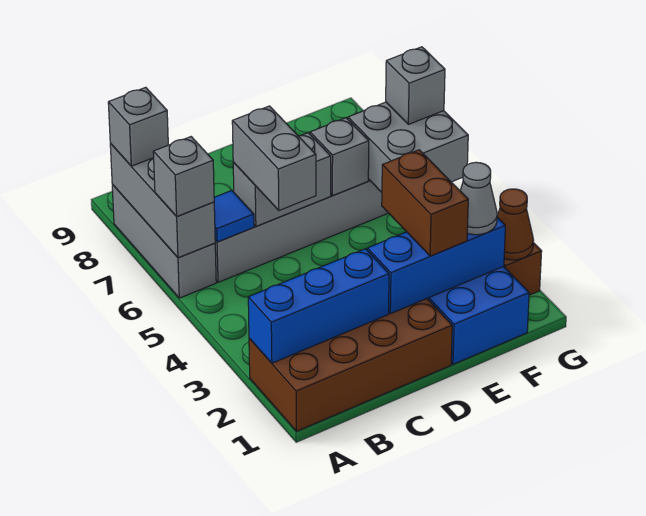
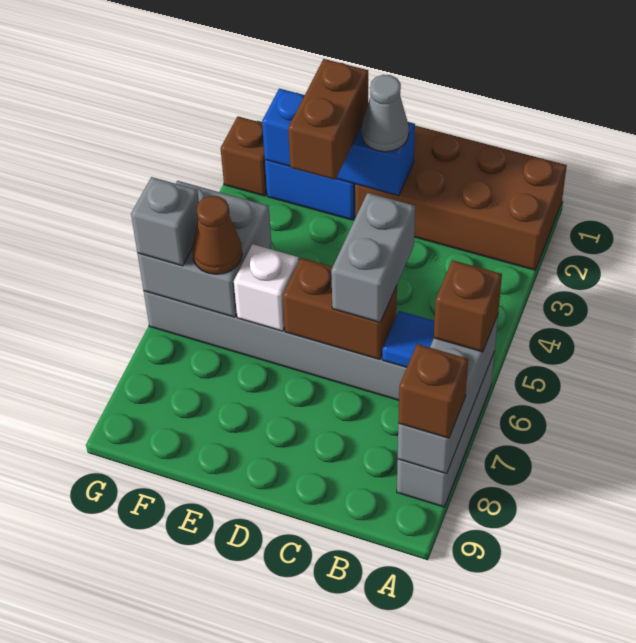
blue brick A2:C2 level 2 -> none
grey brick A6 level 3 -> brown brick A6 level 3
grey brick A8 level 3 -> brown brick A8 level 3
grey brick C6:D6 level 2 -> brown brick C6:D6 level 2
grey brick E6 level 2 -> white brick E6 level 2
grey cone F2 level 3 -> grey cone D2 level 3
brown cone G2 level 2 -> brown cone F6 level 3

